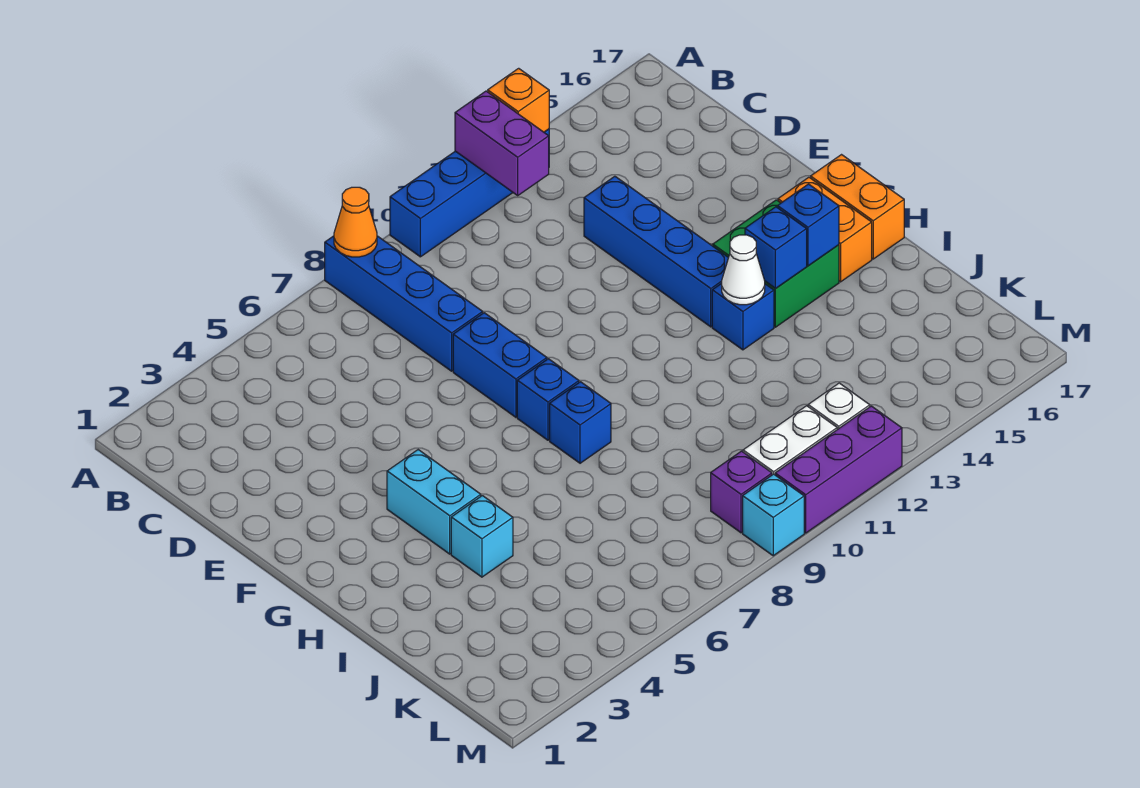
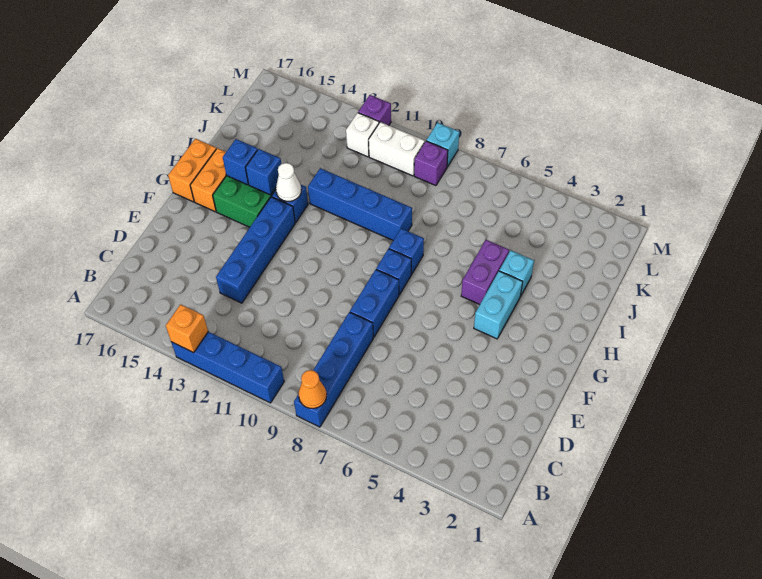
purple brick A12:B12 level 2 -> purple brick H5:I5 level 1
none -> blue brick I9:I12 level 1
purple brick M10:M12 level 1 -> purple brick M12 level 1

